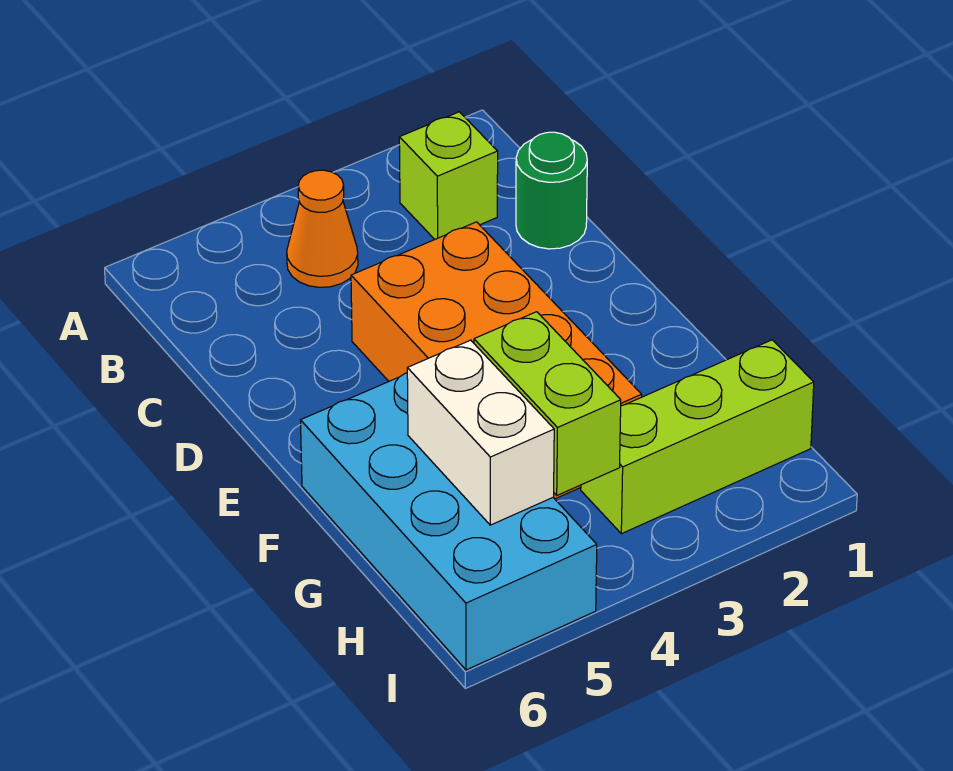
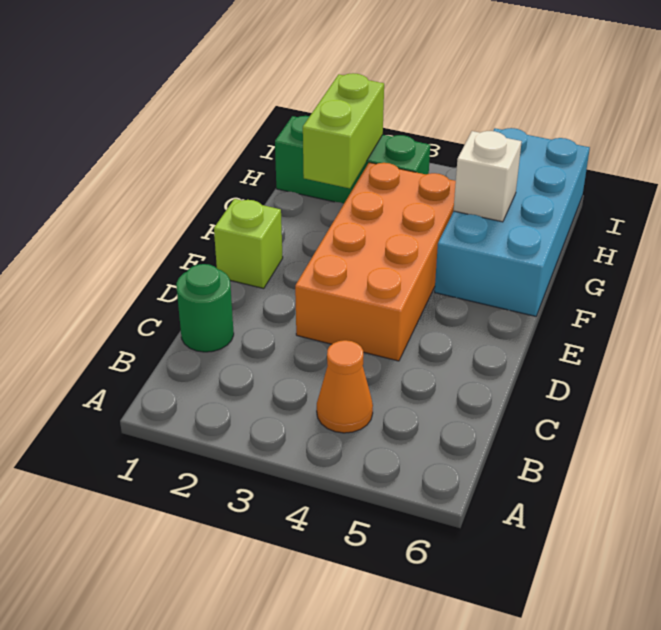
lime brick B2 level 1 -> lime brick E1 level 1
lime brick G4:H4 level 2 -> lime brick G2:H2 level 2
white brick G5:H5 level 2 -> white brick G5 level 2
lime brick H1:H3 level 1 -> green brick H1:H3 level 1

